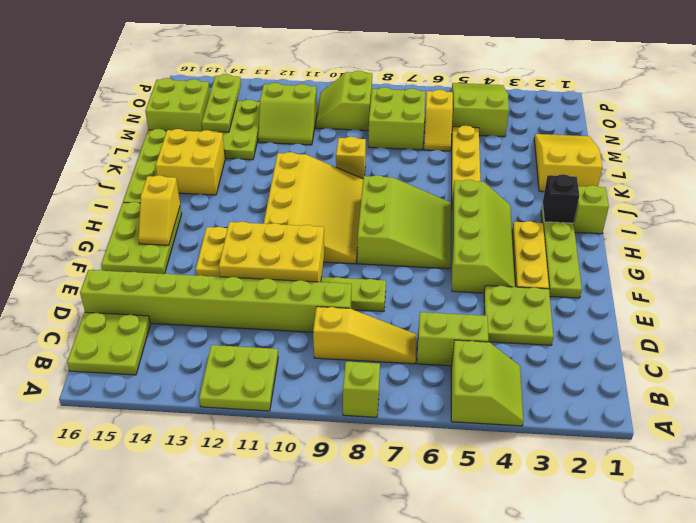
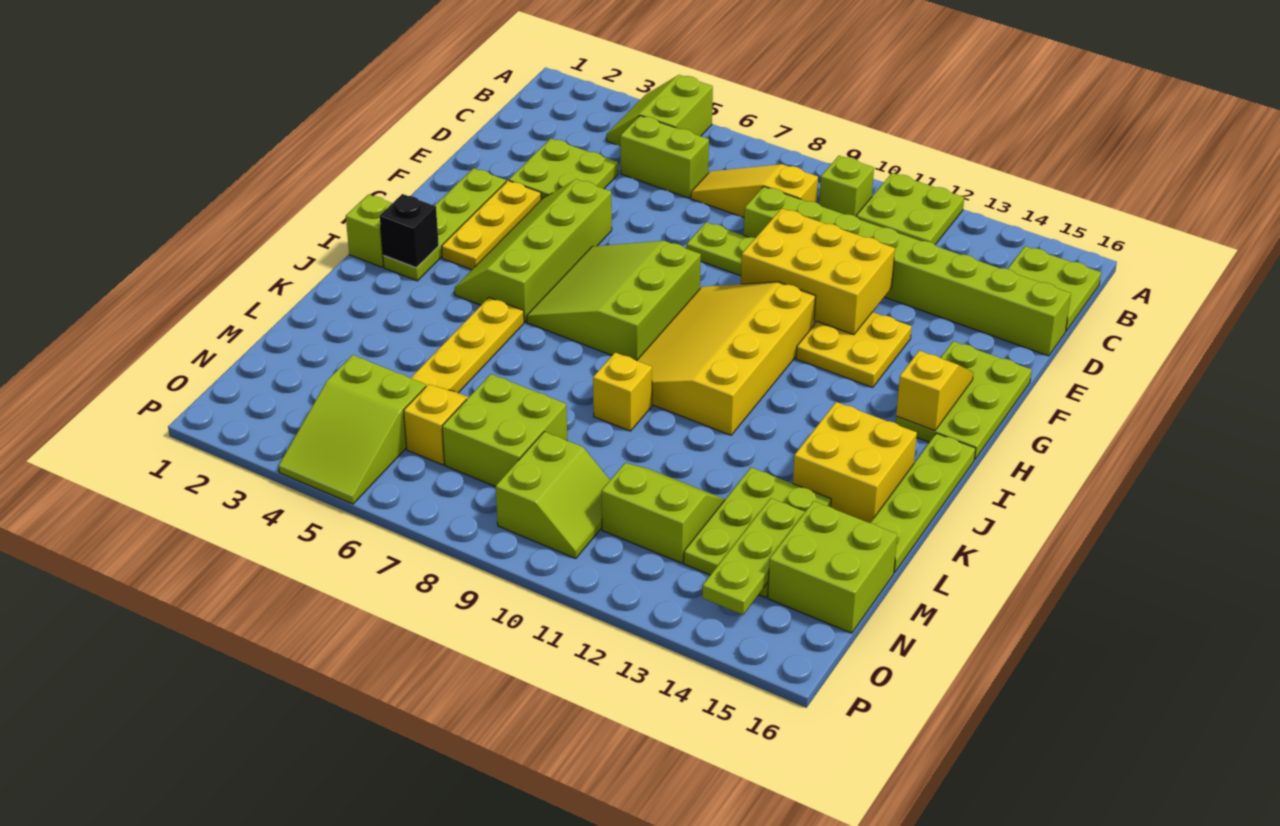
lime brick A8 level 1 -> lime brick B10 level 1
yellow slope K1:M2 level 1 top K -> none

